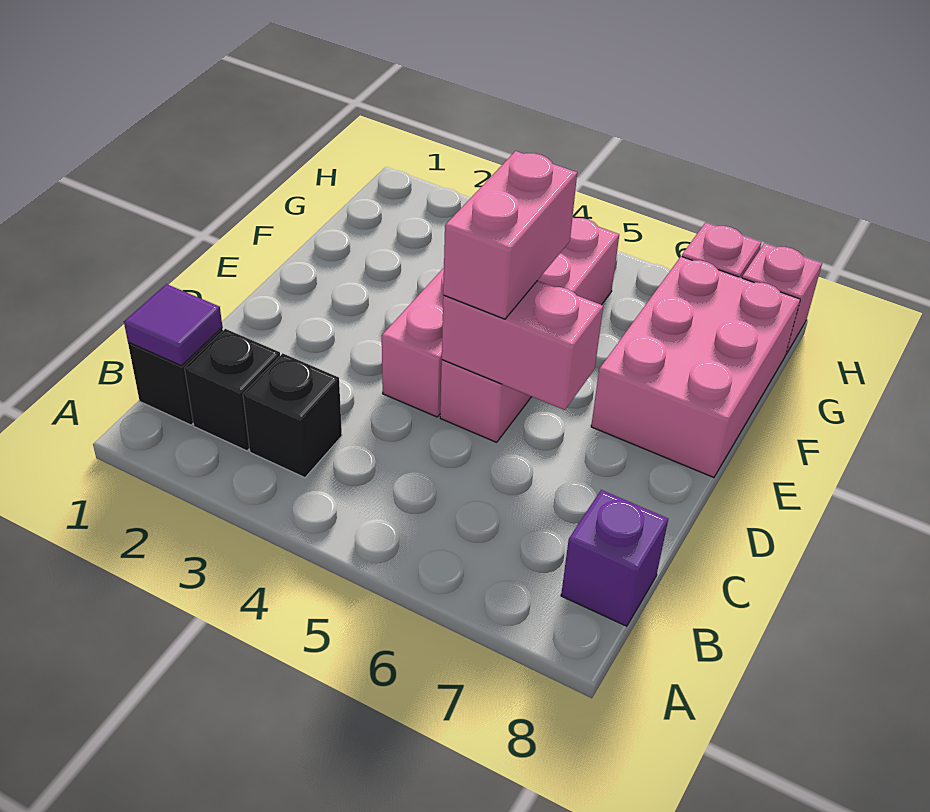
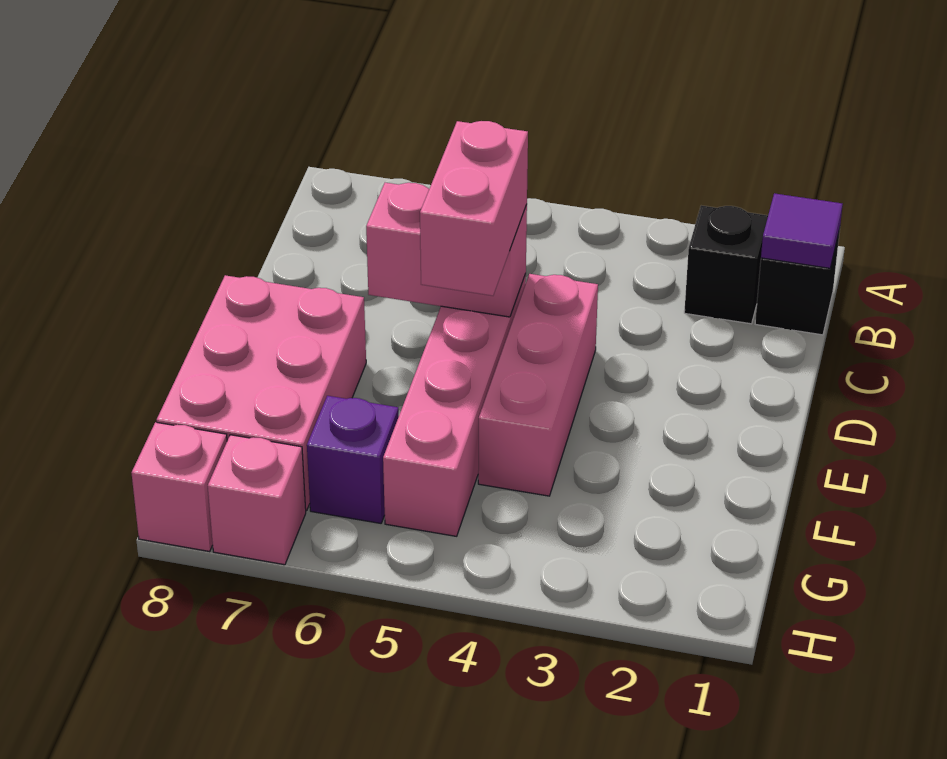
black brick B3 level 1 -> none
purple brick B8 level 1 -> purple brick G6 level 1

